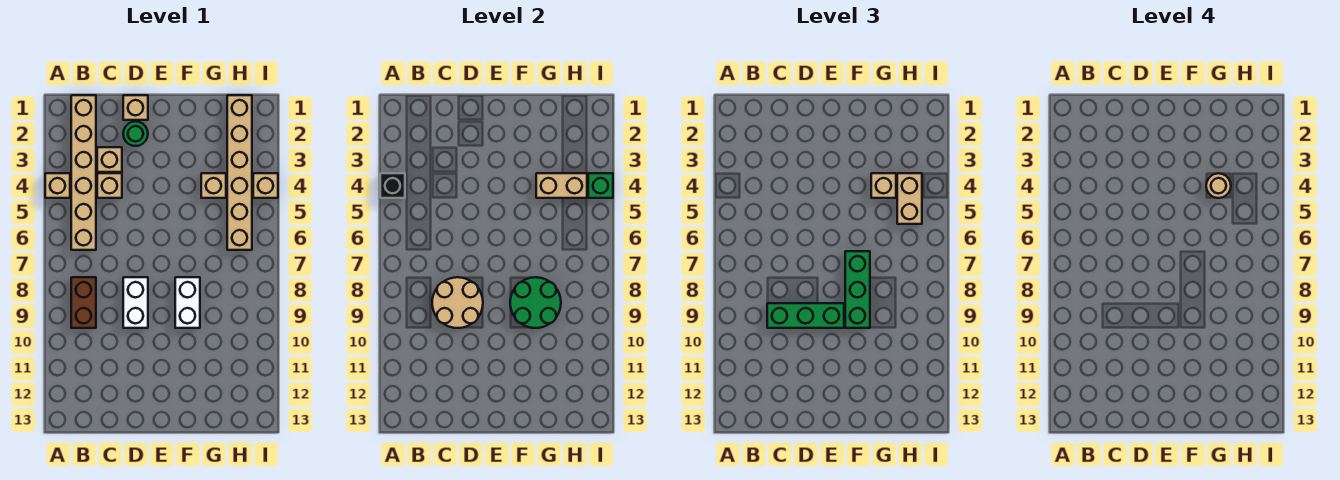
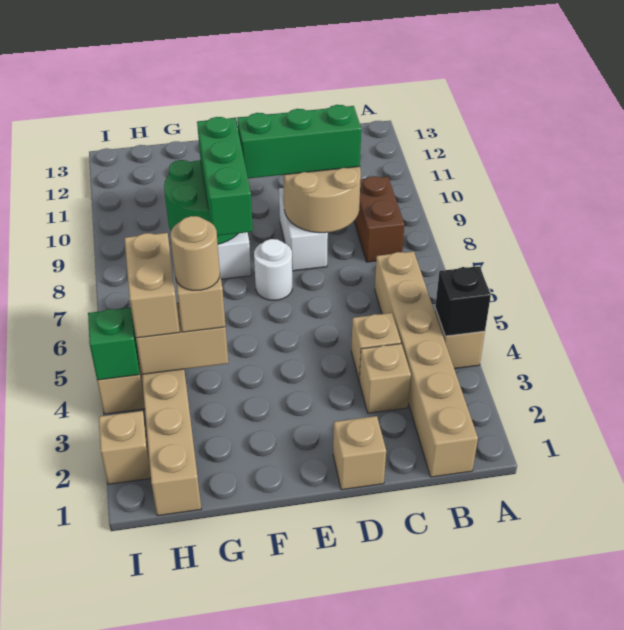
green round brick D2 level 1 -> none
none -> white round brick E7 level 1
tan brick G4 level 1 -> tan brick I2 level 1

